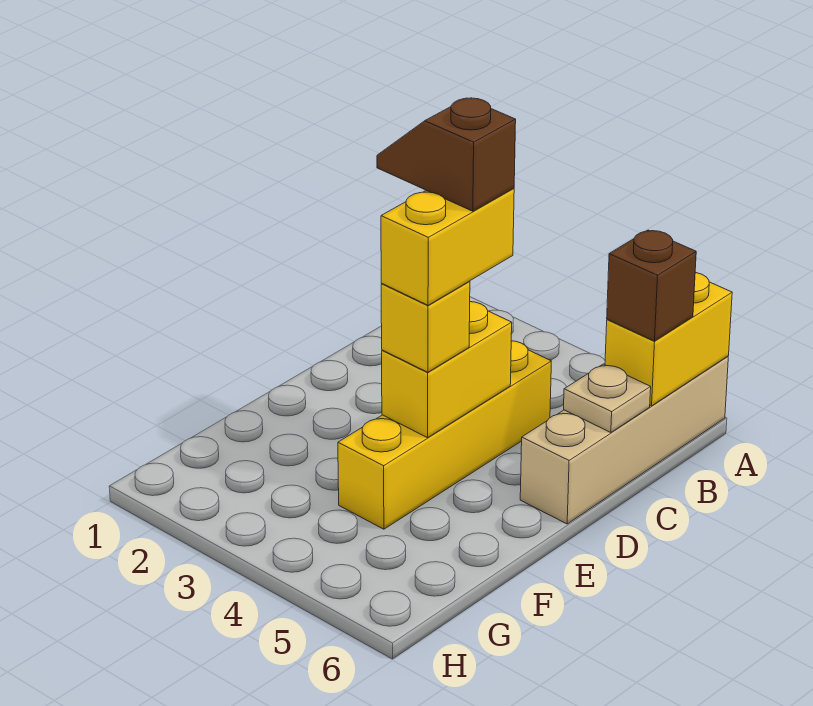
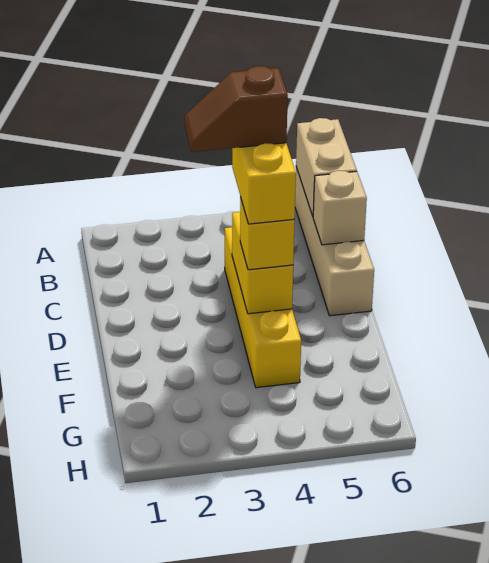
yellow brick A6:B6 level 2 -> tan brick A6:B6 level 2
brown brick B6 level 3 -> none
tan plate C6 level 2 -> tan brick C6 level 2

